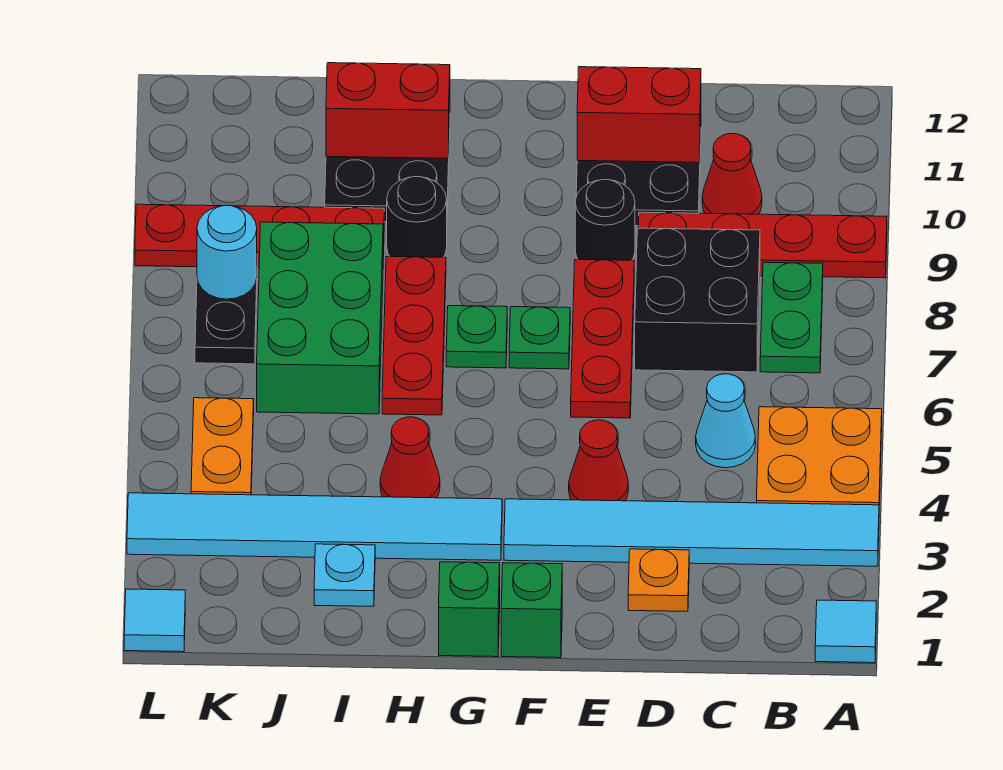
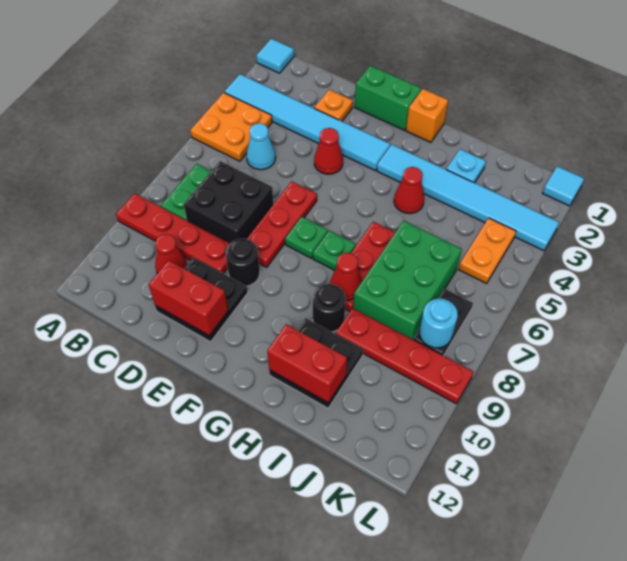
green brick F1 level 1 -> green brick E1:F1 level 1
green brick G1 level 1 -> orange brick G1 level 1
none -> red cone H8 level 2

